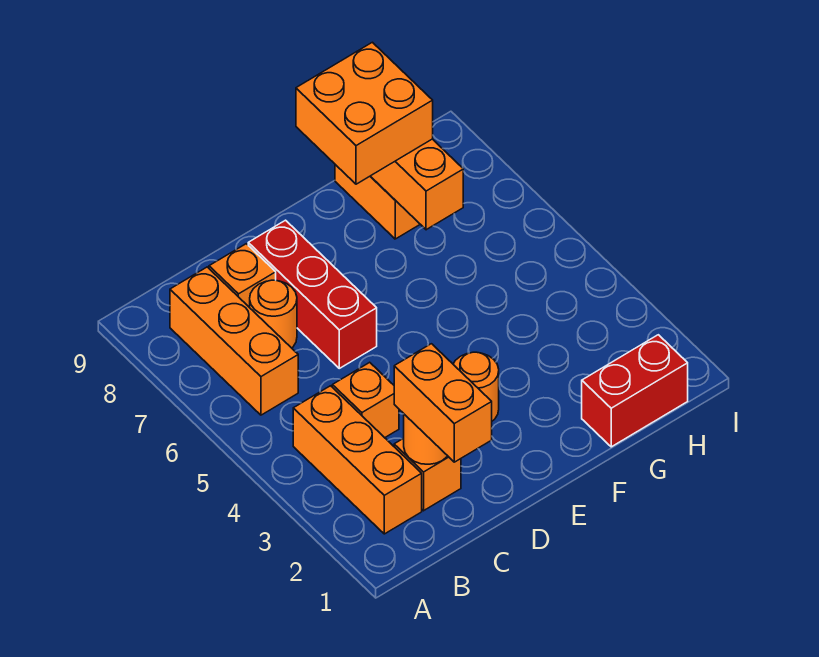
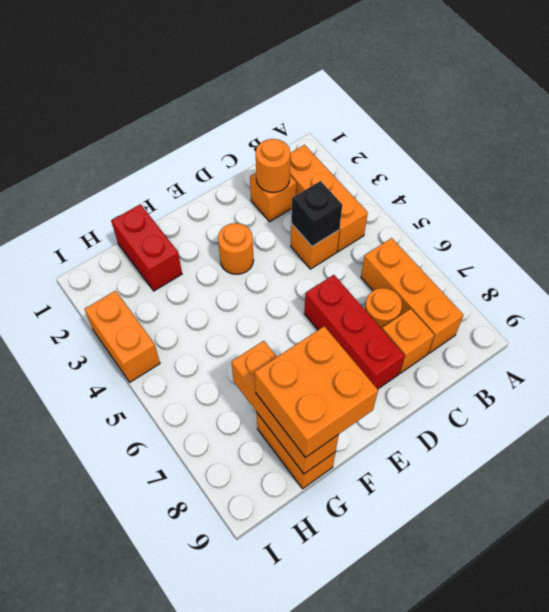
orange brick C1:C2 level 3 -> orange brick I3:I4 level 1
none -> black brick C4 level 2
red brick G1:H1 level 1 -> red brick G1:G2 level 1

